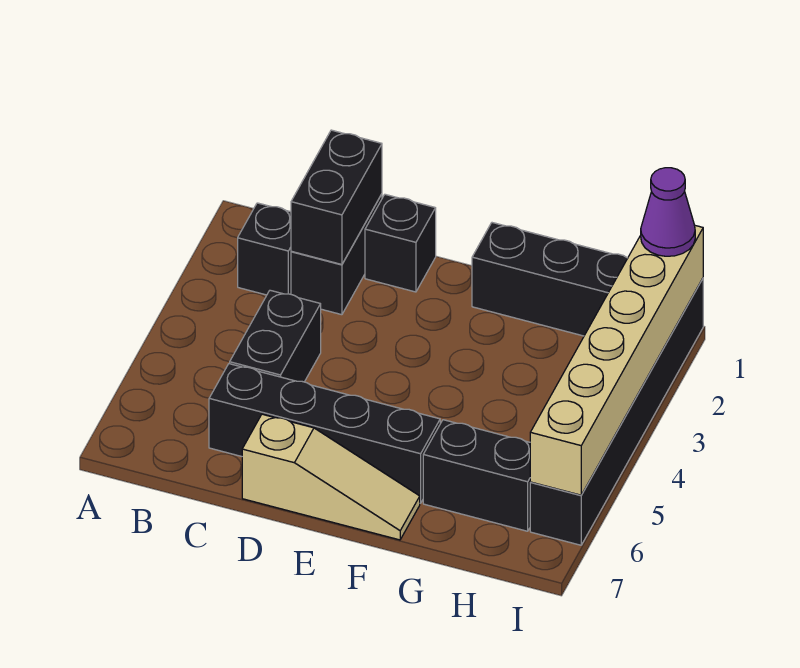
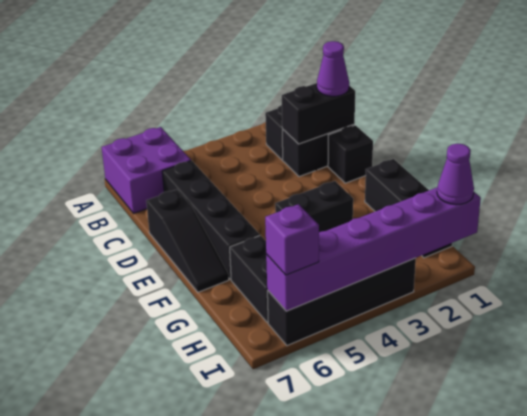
none -> purple brick A6:B7 level 1
none -> purple cone C1 level 3
black brick C4:C5 level 1 -> black brick F3:F4 level 1
tan slope D7:F7 level 1 top D -> black slope D7:F7 level 1 top D
black brick I1:I6 level 1 -> black brick I3:I6 level 1
tan brick I1:I6 level 2 -> purple brick I1:I6 level 2
none -> purple brick I6 level 3

